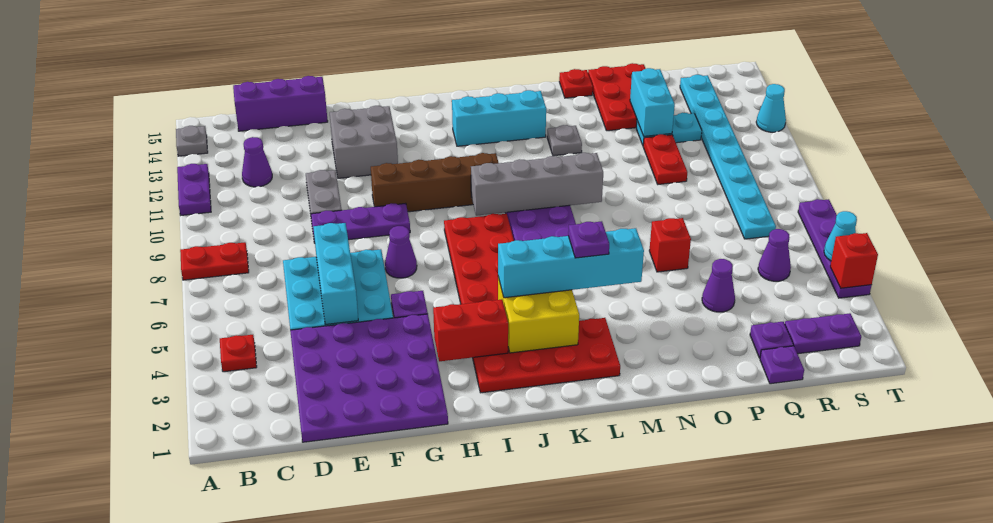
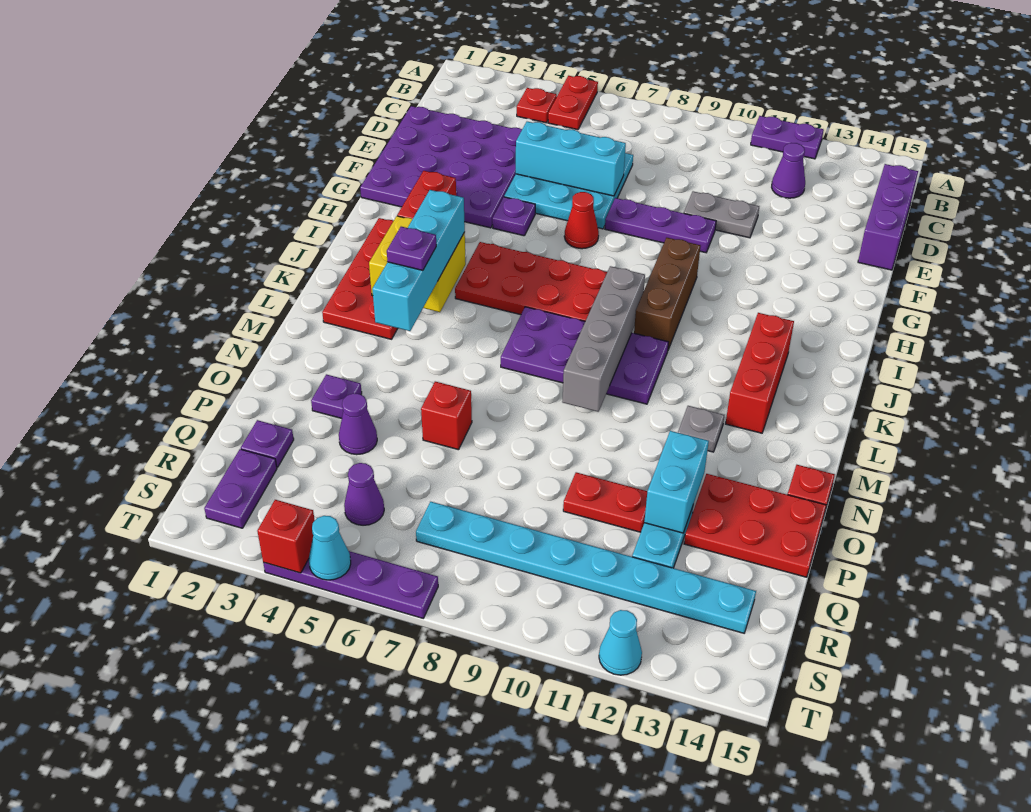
red plate A8:B8 level 1 -> red plate A5:B5 level 1
grey plate A14 level 1 -> none
purple plate E9:G9 level 1 -> purple plate F8:F10 level 1
grey brick F12:G13 level 1 -> none
purple cone G7 level 1 -> red cone G7 level 1
brown brick G10:J10 level 1 -> brown brick H10:J10 level 1
cyan brick J13:L13 level 1 -> red brick J13:L13 level 1
cyan brick P12:P13 level 2 -> cyan brick O12:P12 level 2
purple plate Q1 level 1 -> purple plate O3 level 1

